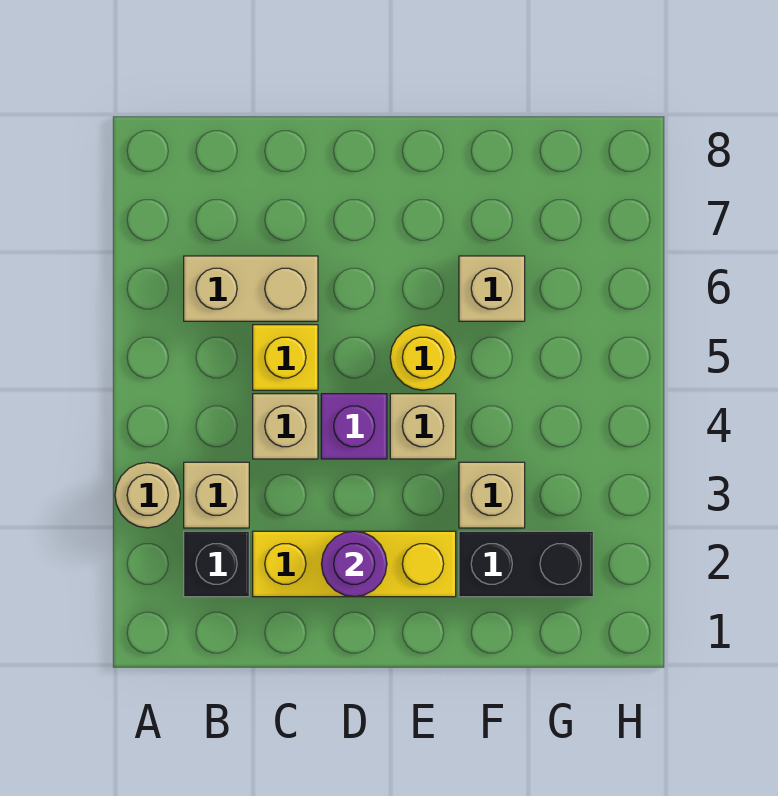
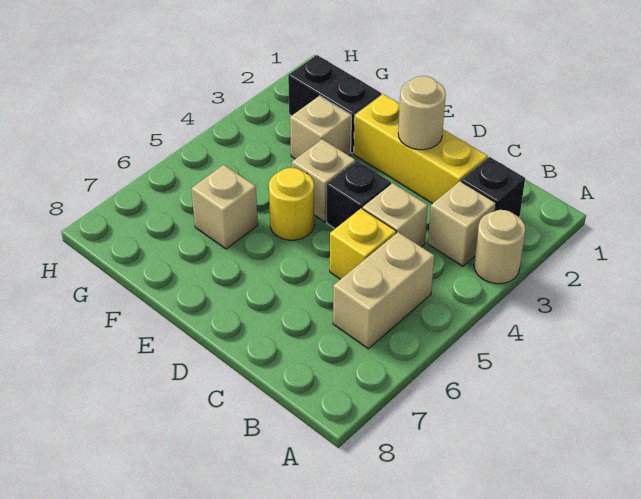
tan brick B6:C6 level 1 -> tan brick B5:B6 level 1
purple round brick D2 level 2 -> tan round brick D2 level 2
purple brick D4 level 1 -> black brick D4 level 1

